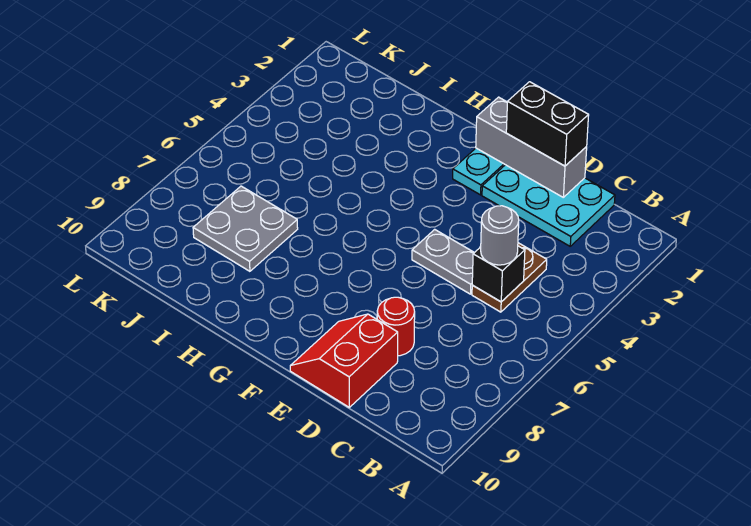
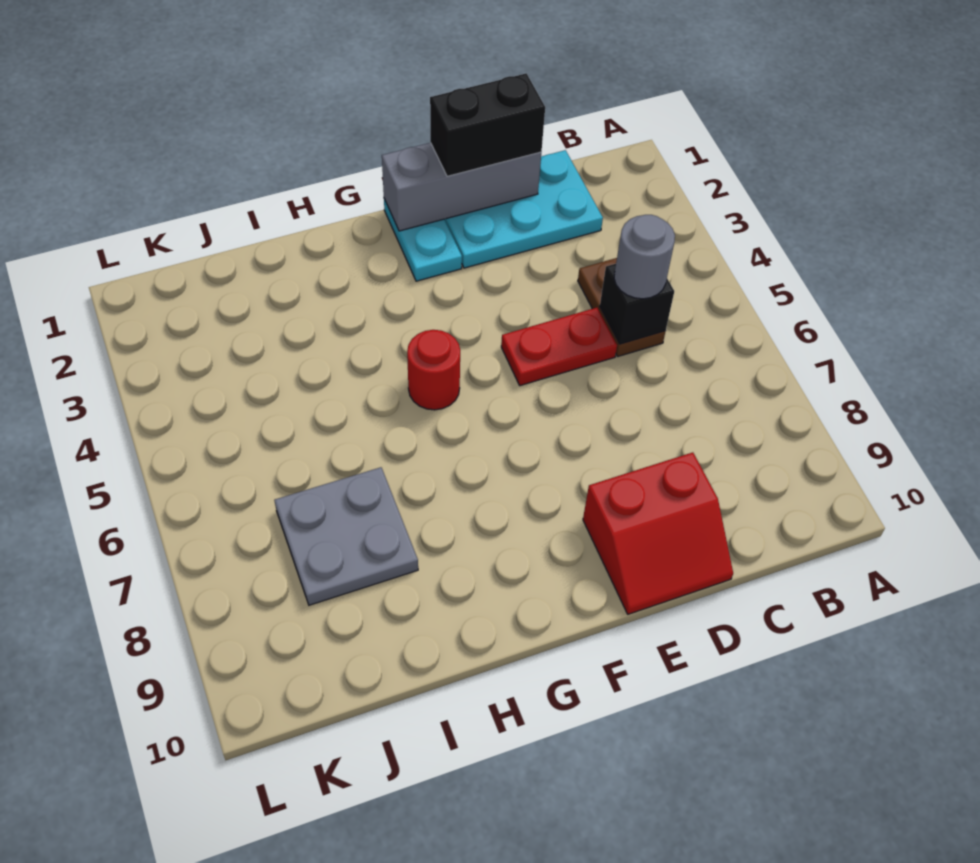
grey plate D5:E5 level 1 -> red plate D5:E5 level 1
red round brick D8 level 1 -> red round brick G5 level 1
red slope D9:E10 level 1 top D -> red slope D9:E10 level 1 top 9

